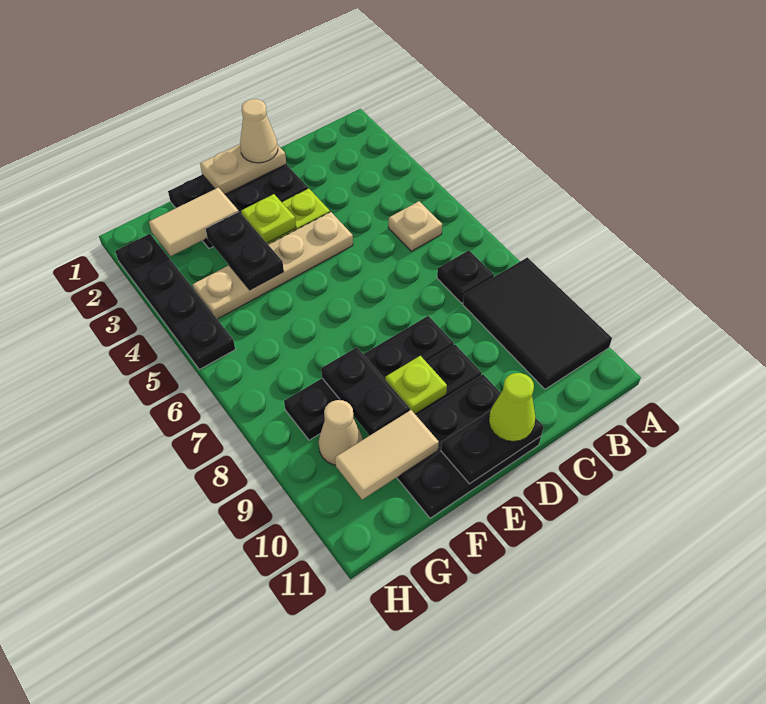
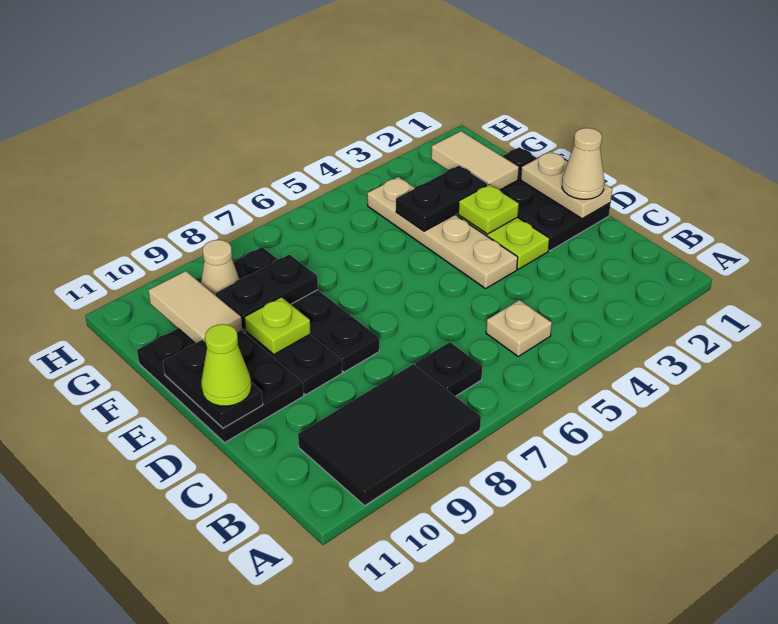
black plate H2:H5 level 1 -> none

